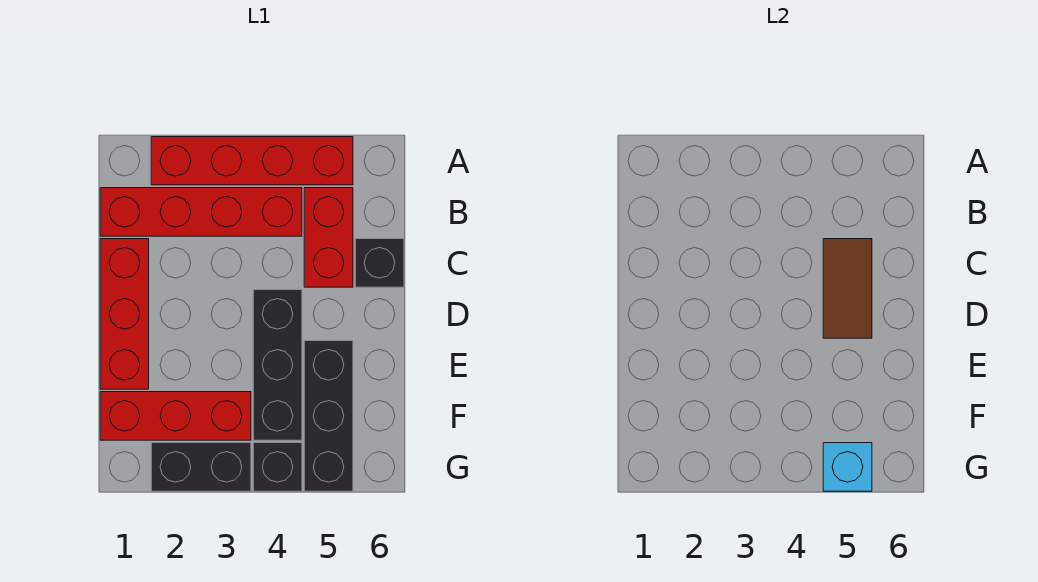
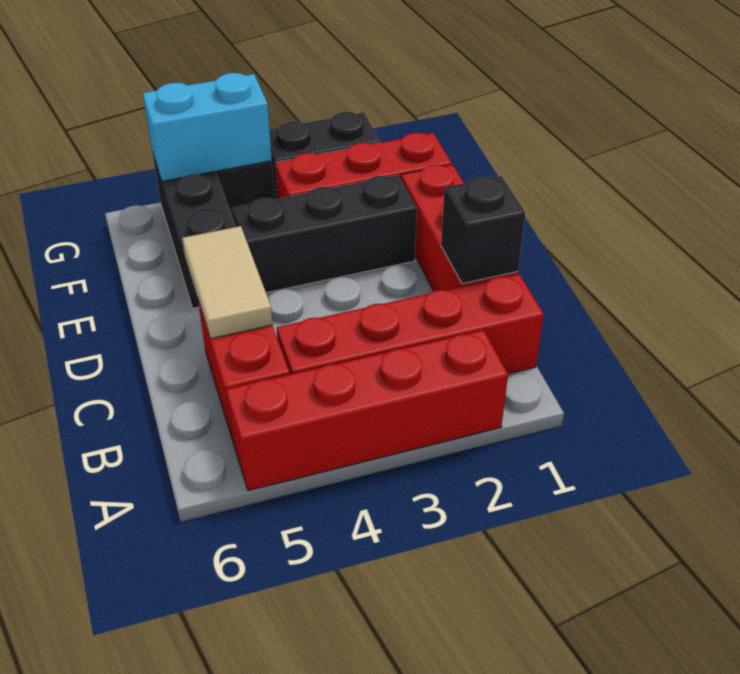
brown tile C5:D5 level 2 -> tan tile C5:D5 level 2
black brick C6 level 1 -> black brick C1 level 2
black brick D4:F4 level 1 -> black brick E2:E4 level 1
cyan brick G5 level 2 -> cyan brick G4:G5 level 2

